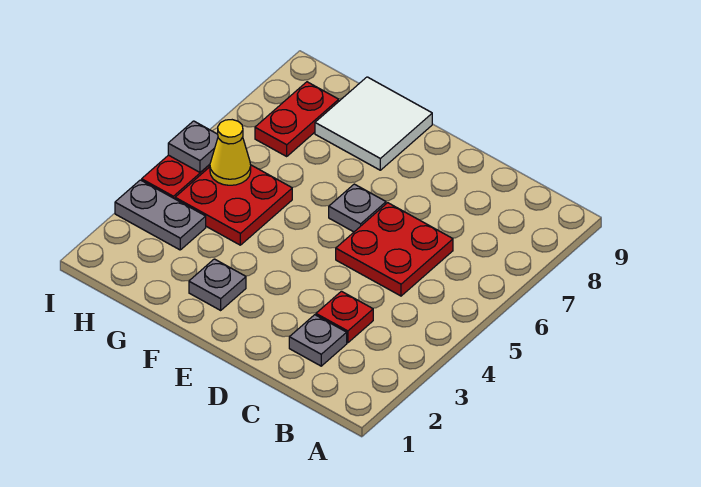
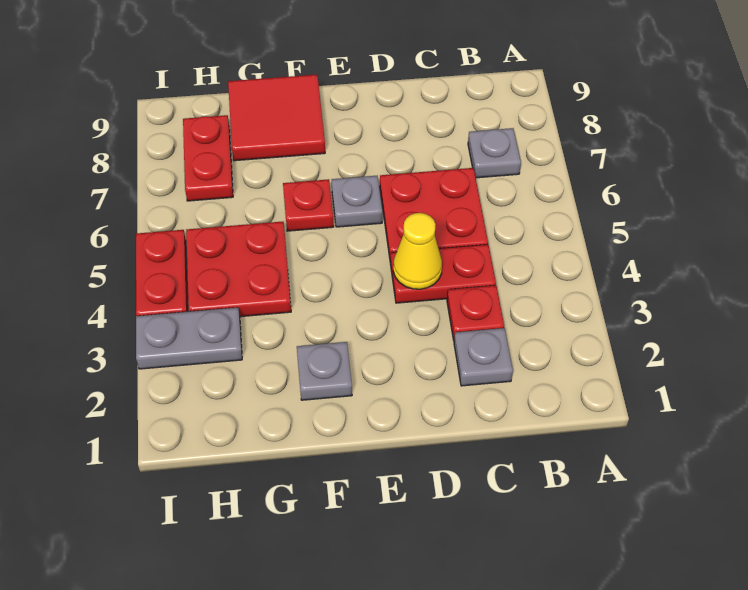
none -> red plate C4:D4 level 1
none -> red plate F6 level 1
white tile F8:G9 level 1 -> red tile F8:G9 level 1
yellow cone H5 level 2 -> yellow cone D4 level 2
grey plate I5 level 2 -> grey plate B7 level 1

